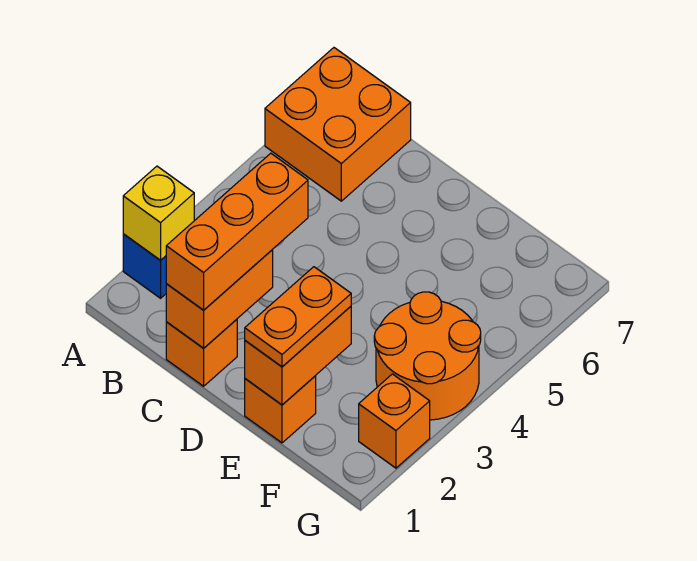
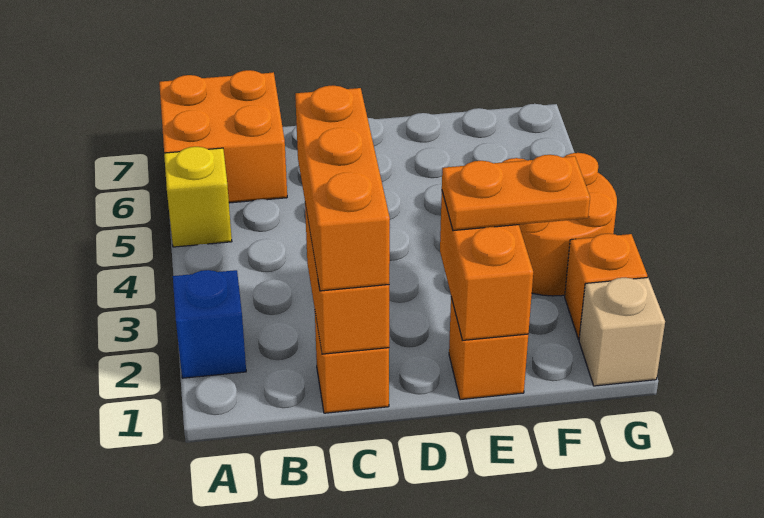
yellow brick A2 level 2 -> yellow brick A5 level 1
orange plate E1:E2 level 3 -> orange plate E2:F2 level 3
none -> tan brick G1 level 1

